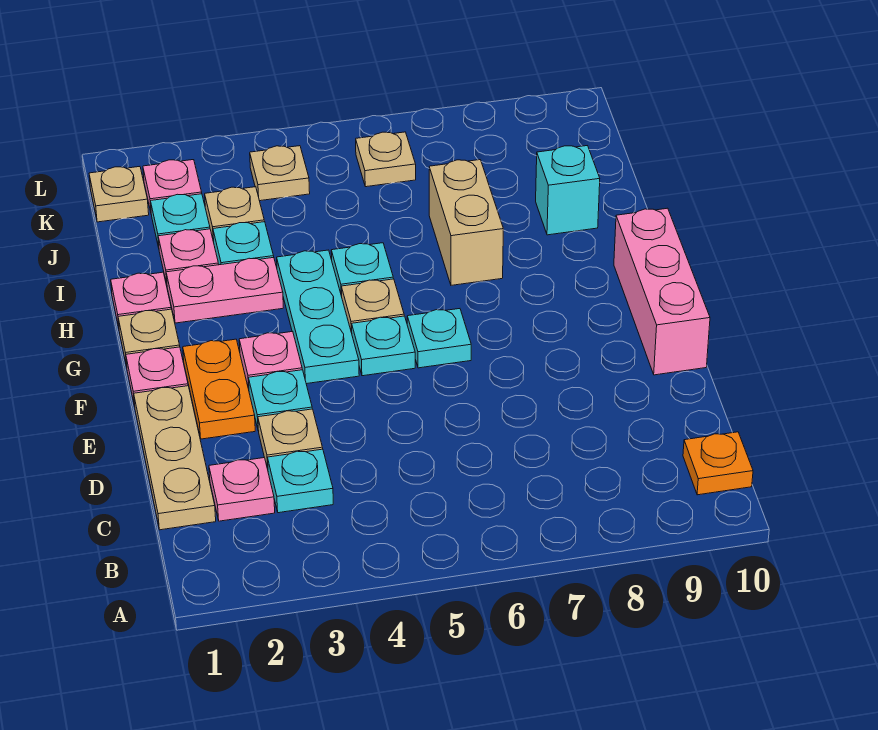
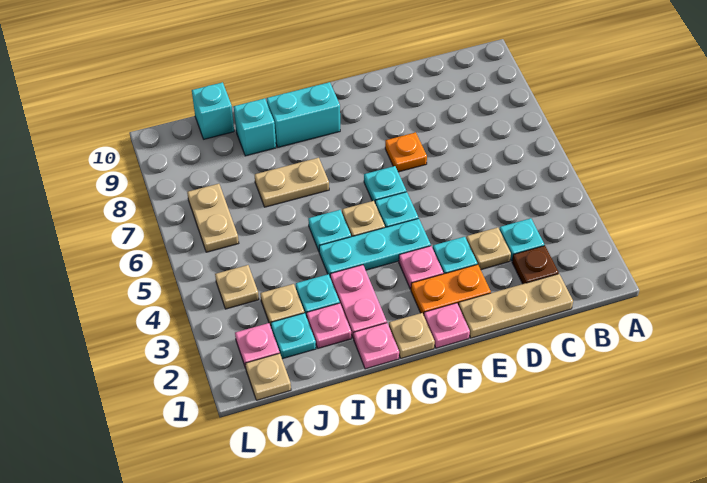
orange plate B10 level 1 -> orange plate E7 level 1
pink plate C2 level 1 -> brown plate C2 level 1
pink brick E10:G10 level 1 -> none
none -> cyan brick G9:H9 level 1
tan brick H7:I7 level 1 -> tan plate H7:I7 level 1
none -> cyan brick J10 level 1
tan plate K6 level 1 -> tan plate K6:K7 level 1

